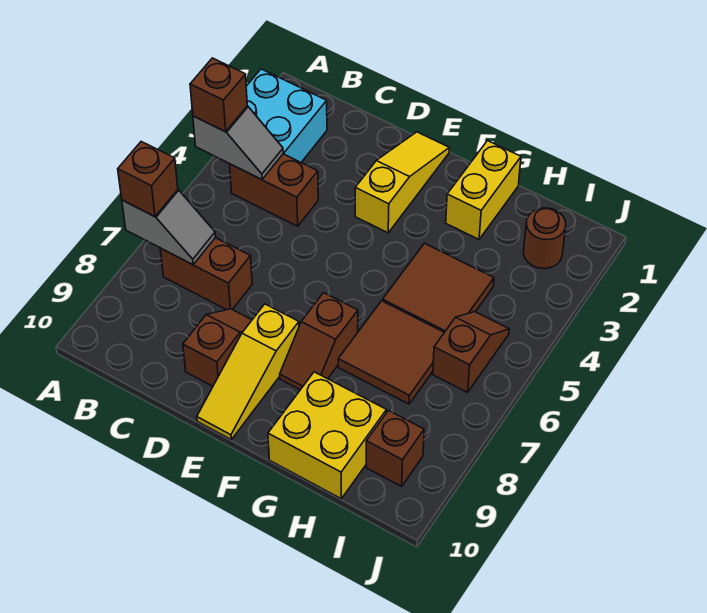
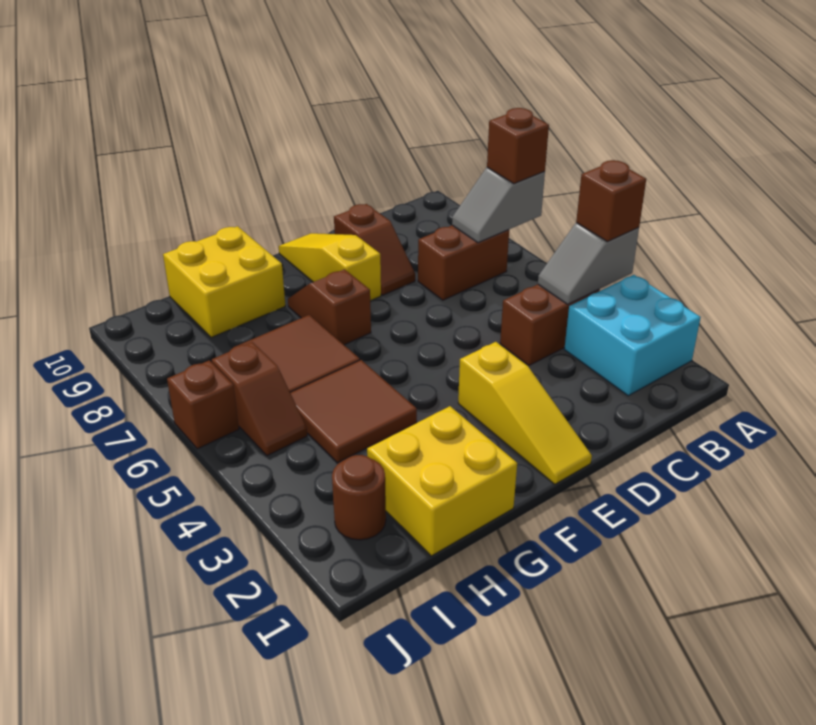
yellow brick G1:G2 level 1 -> yellow brick G1:H2 level 1
brown brick I9 level 1 -> brown brick J6 level 1

